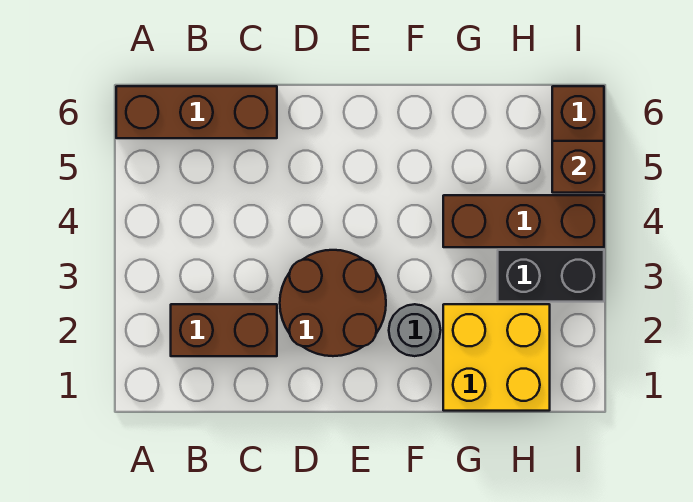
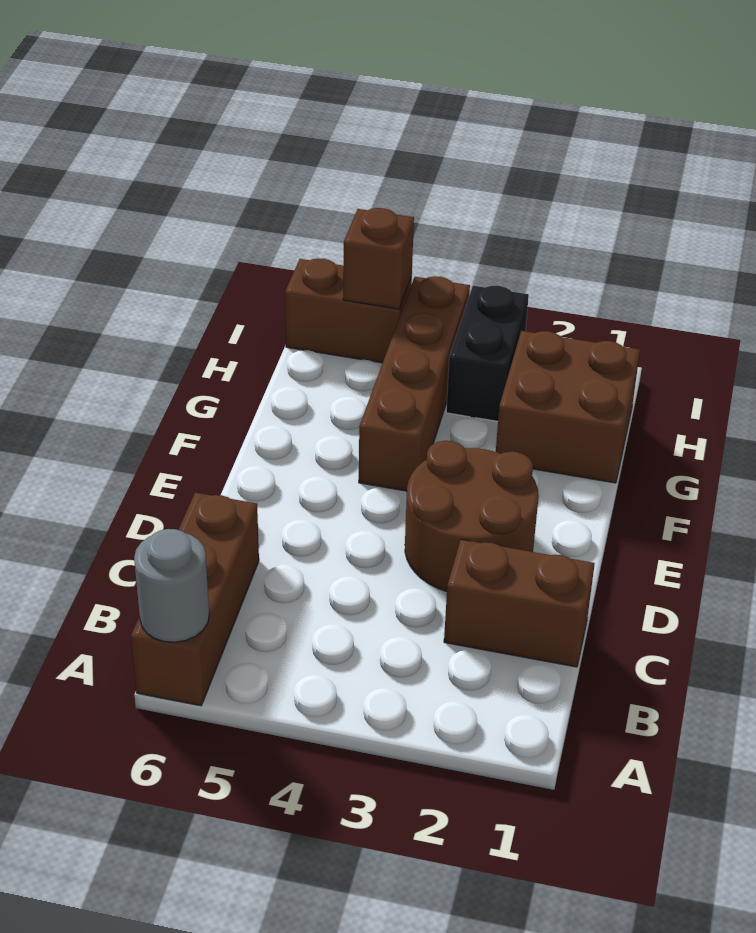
brown brick B2:C2 level 1 -> brown brick C1:C2 level 1
grey round brick F2 level 1 -> grey round brick A6 level 2
yellow brick G1:H2 level 1 -> brown brick G1:H2 level 1
brown brick G4:I4 level 1 -> brown brick F4:I4 level 1

